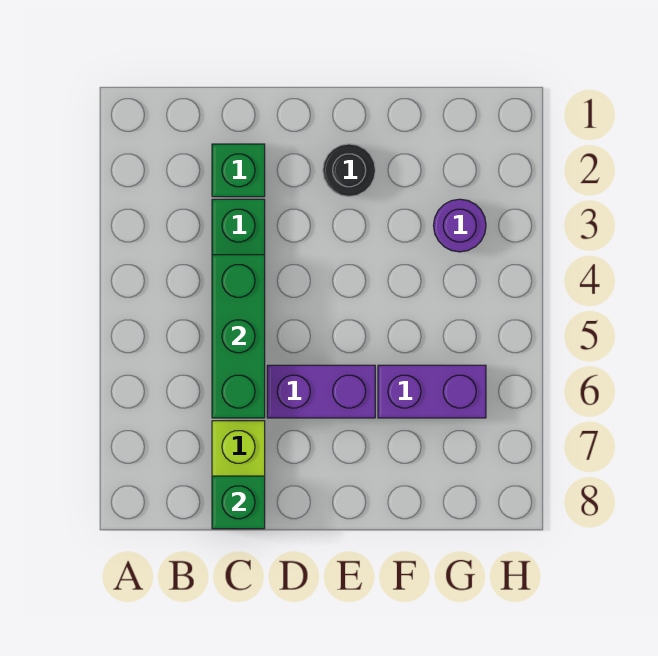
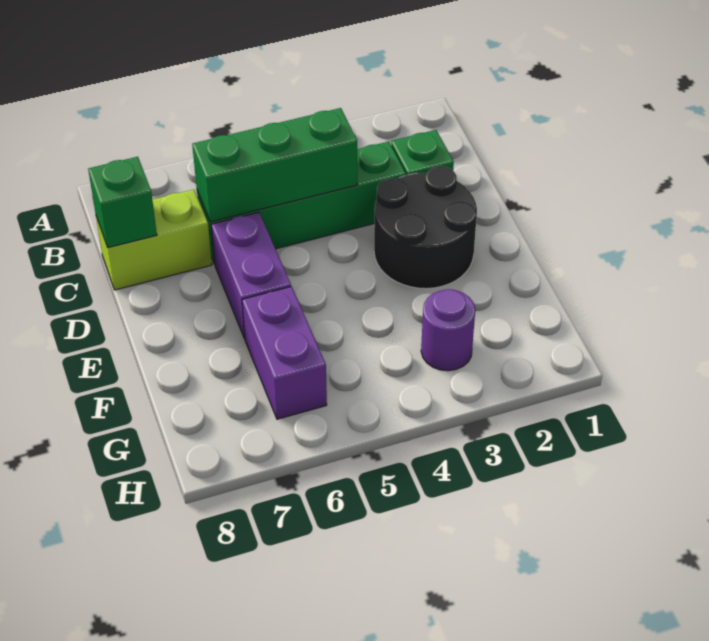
black round brick E2 level 1 -> black round brick D2:E3 level 1

